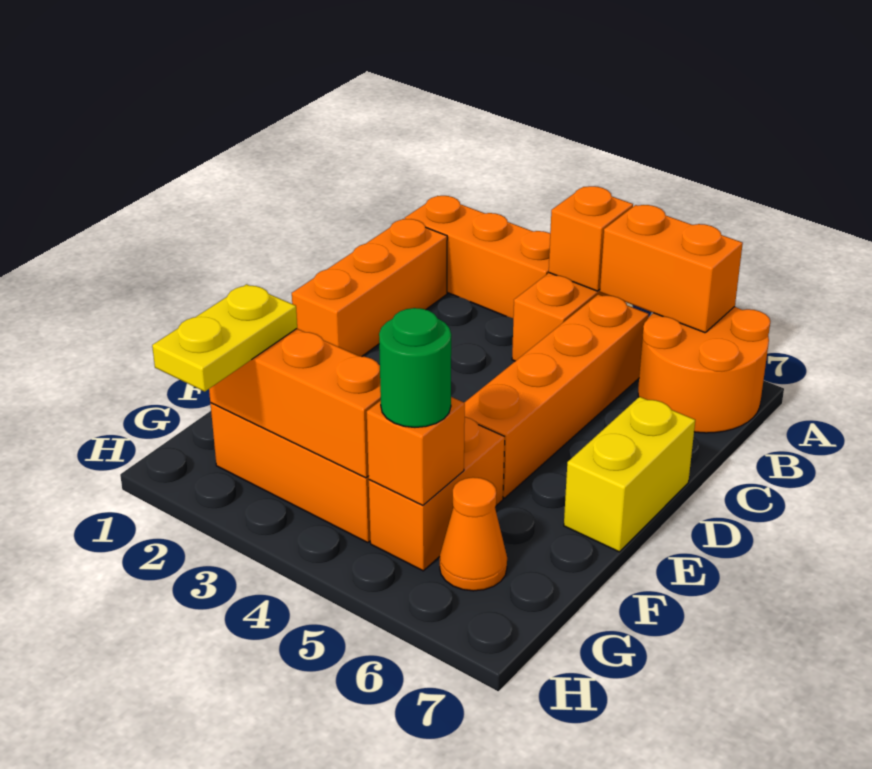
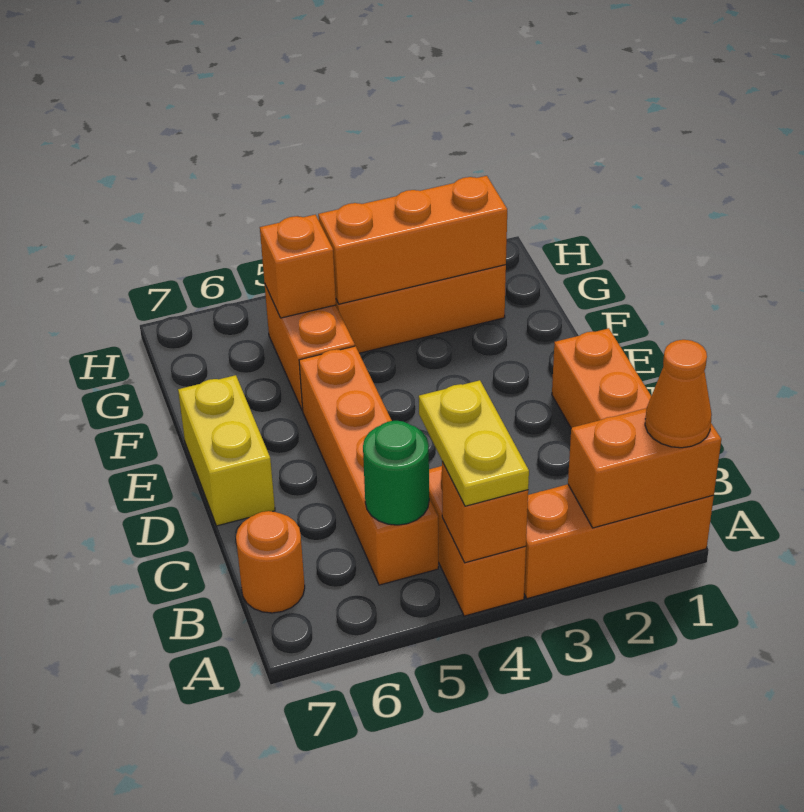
orange brick A5:A6 level 2 -> orange brick A1:A2 level 2
orange round brick A6:B7 level 1 -> orange round brick B7 level 1
yellow plate G2:H2 level 3 -> yellow plate A4:B4 level 3
green round brick G5 level 3 -> green round brick B5 level 2
orange cone G6 level 1 -> orange cone A1 level 3

